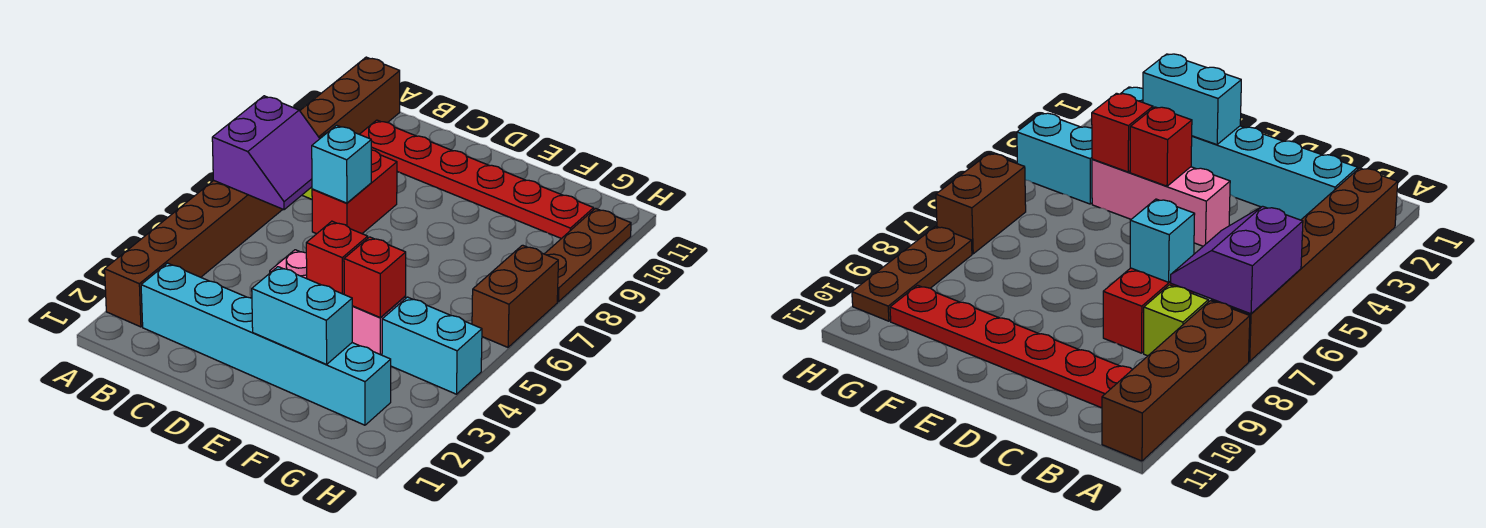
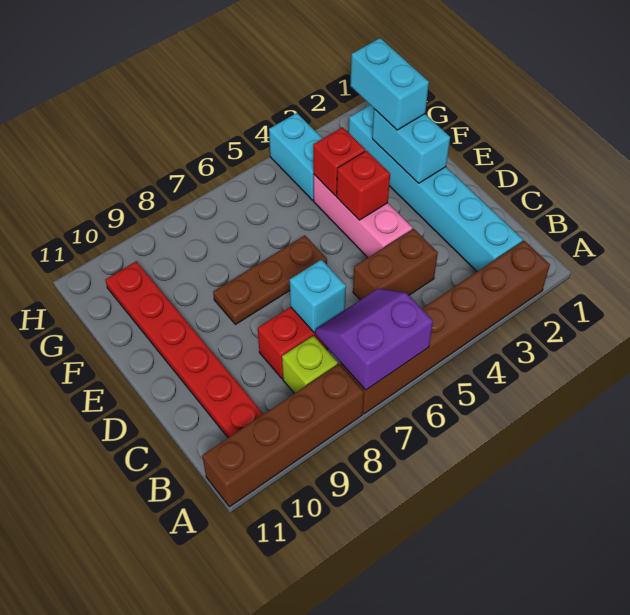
none -> cyan brick F2:G2 level 3
brown brick H6:H7 level 1 -> brown brick C4:C5 level 1
brown plate H8:H10 level 1 -> brown plate E6:E8 level 1

